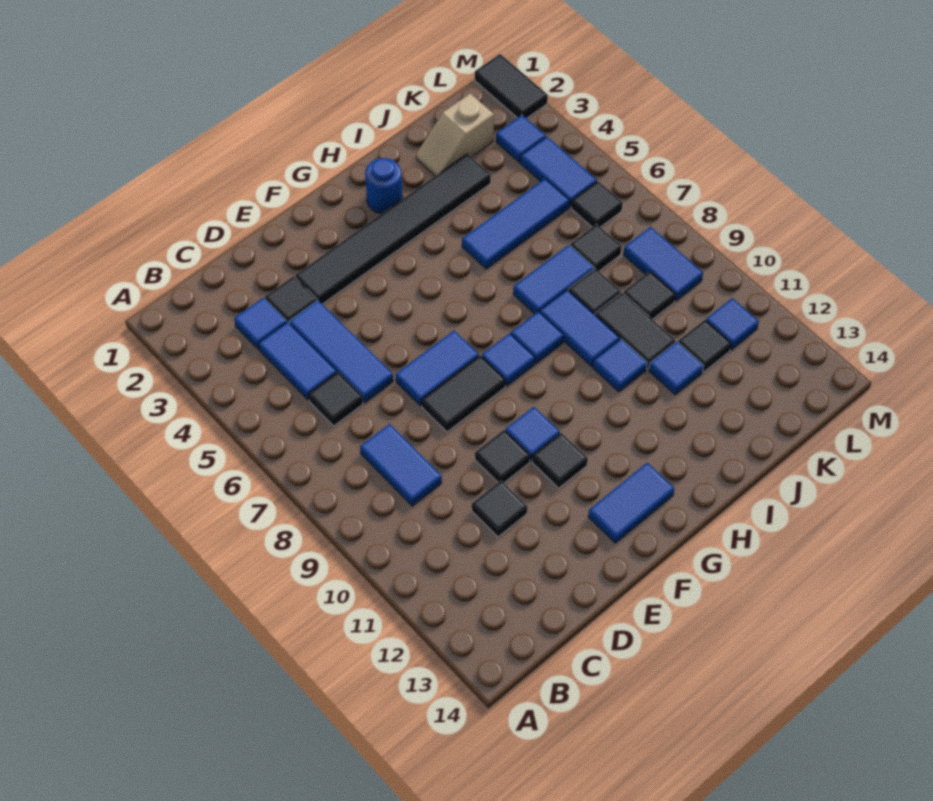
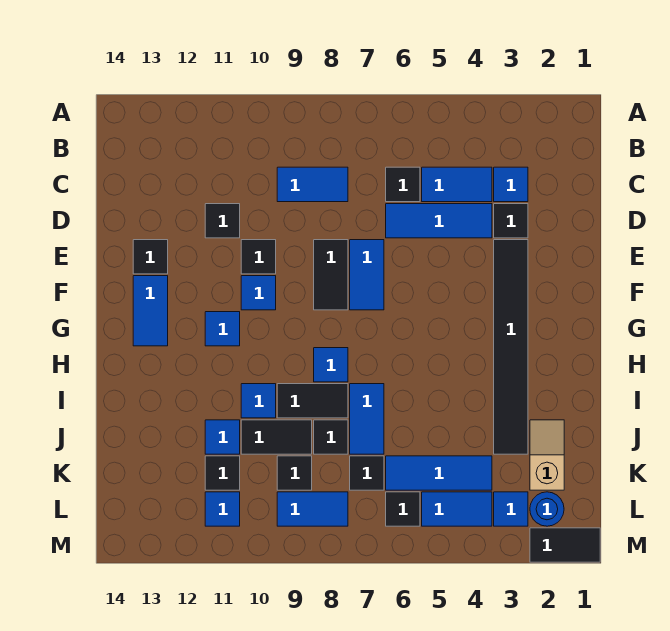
black tile F11 level 1 -> black tile E13 level 1
blue tile G8 level 1 -> blue tile G11 level 1
blue round brick H2 level 1 -> blue round brick L2 level 1
blue tile I5:K5 level 1 -> blue tile K4:K6 level 1
blue tile I8:I9 level 1 -> black tile I8:I9 level 1

